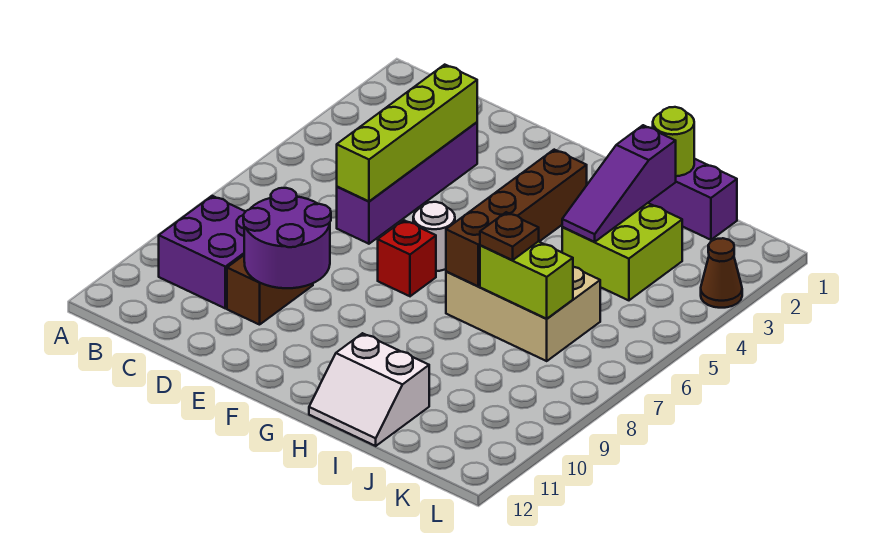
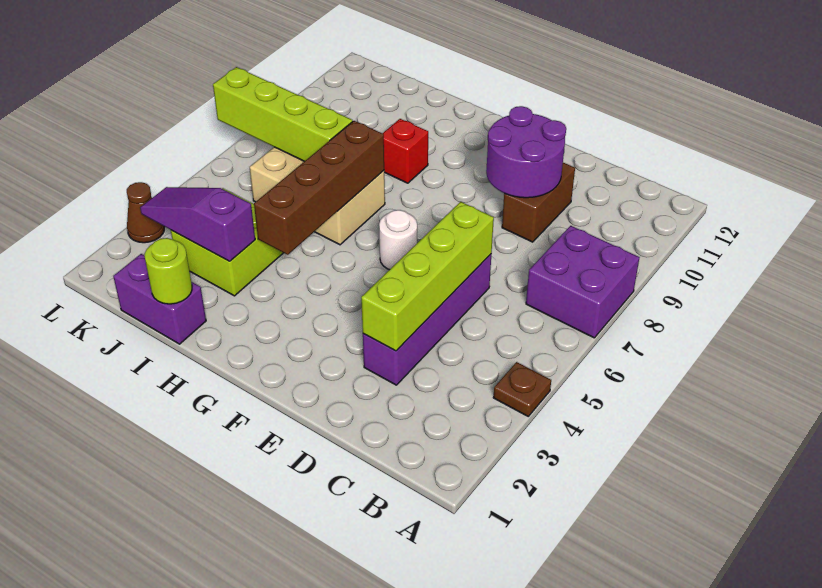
purple brick B9:C10 level 1 -> purple brick A7:B8 level 1
red brick F7 level 1 -> red brick H9 level 1
white slope H11:I12 level 1 top 11 -> none
purple slope I2:I4 level 2 top 2 -> purple slope I3:K3 level 2 top I
lime brick I7:J7 level 2 -> lime brick I7:L7 level 2
brown plate I7 level 3 -> brown plate A4 level 1

